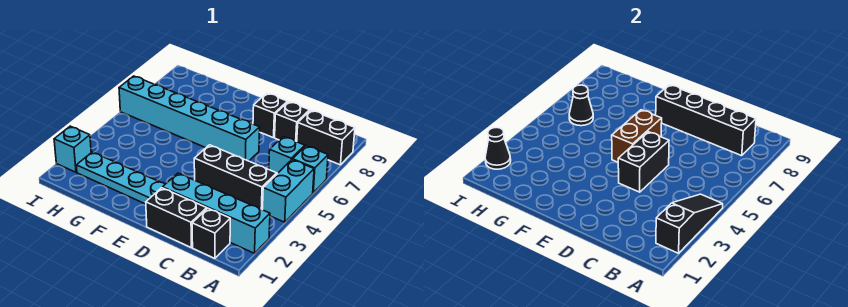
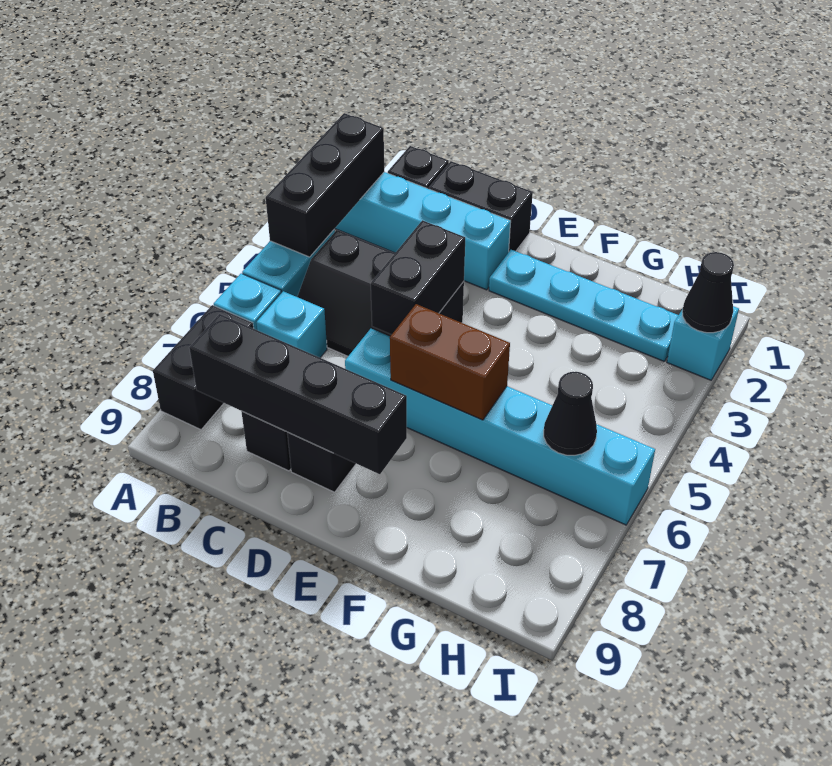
black slope A2:A4 level 2 top 2 -> black brick A2:A4 level 2
black brick A8:B8 level 1 -> black brick A7:A8 level 1
brown brick E5:E6 level 2 -> brown brick E6:F6 level 2

